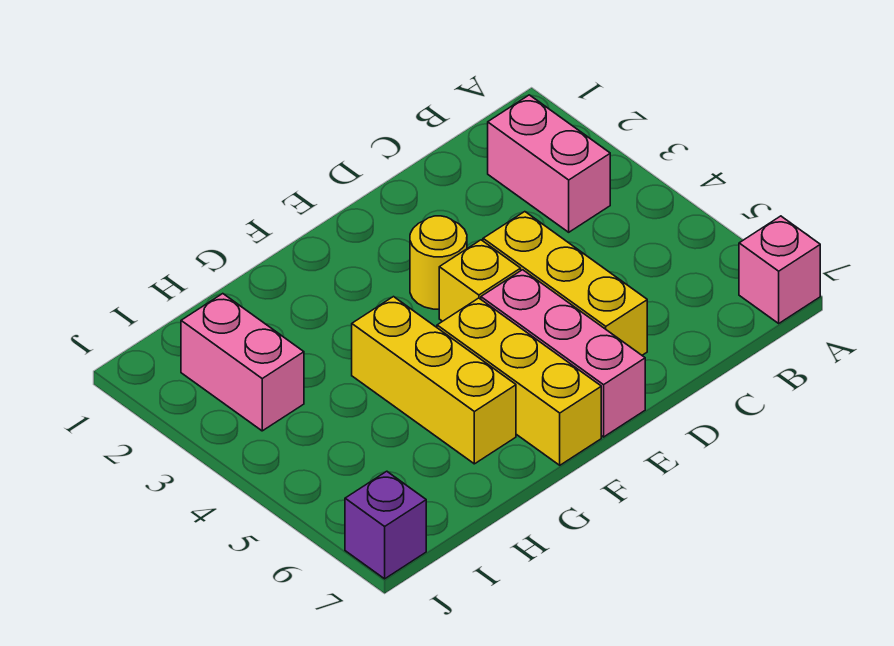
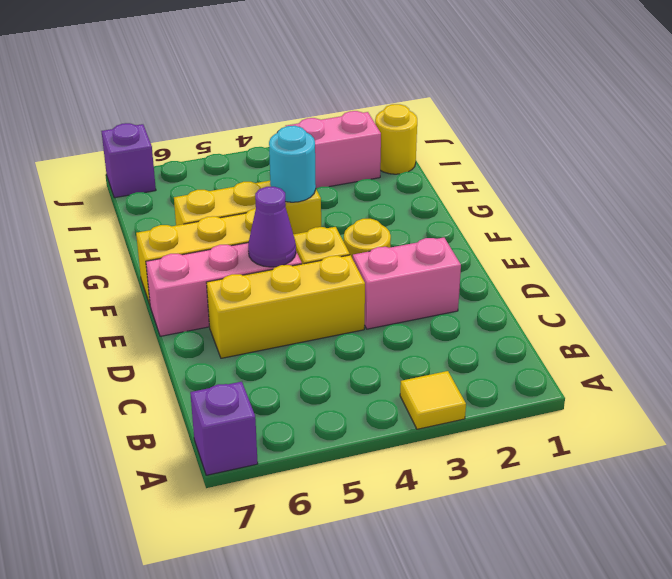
none -> yellow tile A3 level 1
pink brick A7 level 1 -> purple brick A7 level 1
pink brick B2:B3 level 1 -> pink brick D2:D3 level 1
none -> purple cone E5 level 2
none -> cyan round brick G4 level 2
none -> yellow round brick I1 level 1

